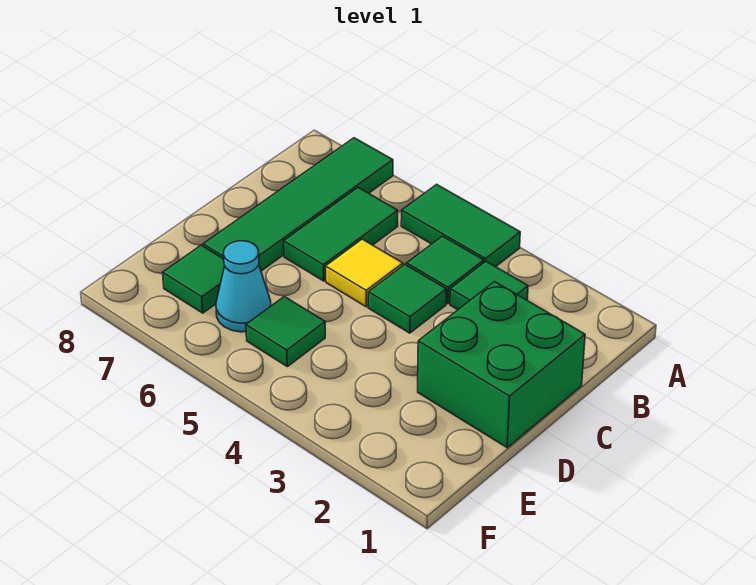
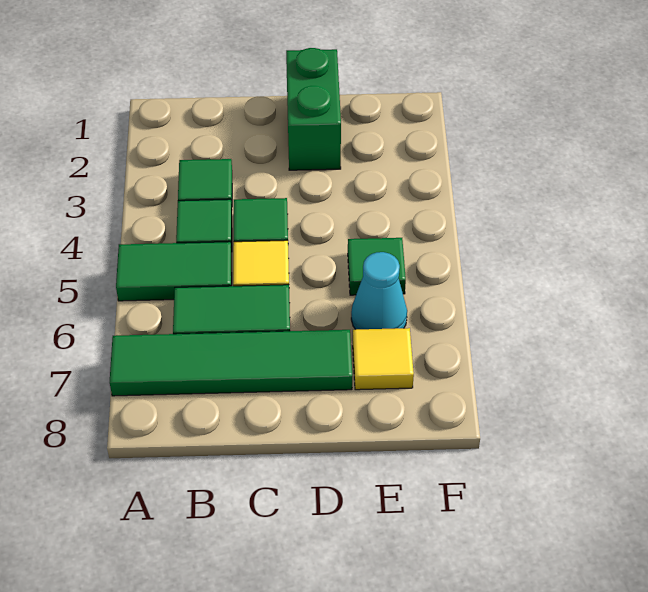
green tile A4:A5 level 1 -> green tile A5:B5 level 1
green brick C1:D2 level 1 -> green brick D1:D2 level 1
green tile E7 level 1 -> yellow tile E7 level 1

